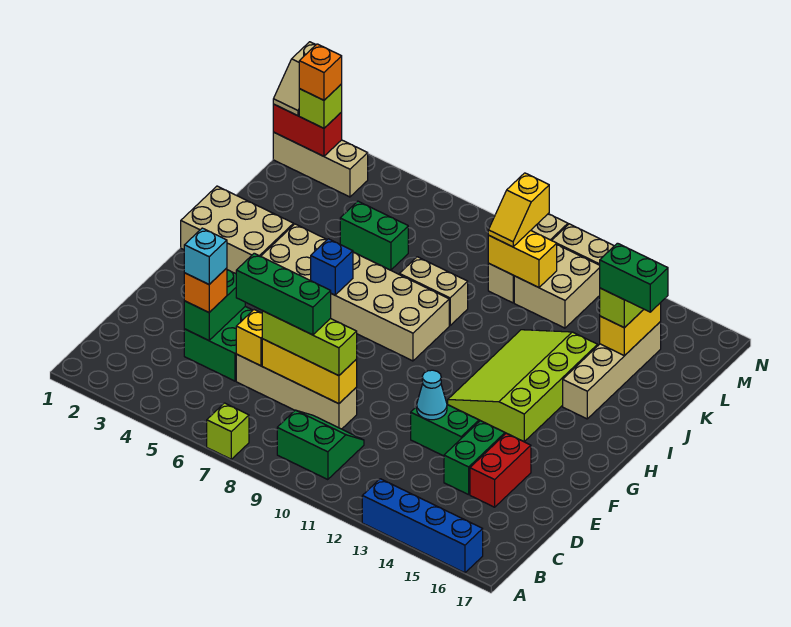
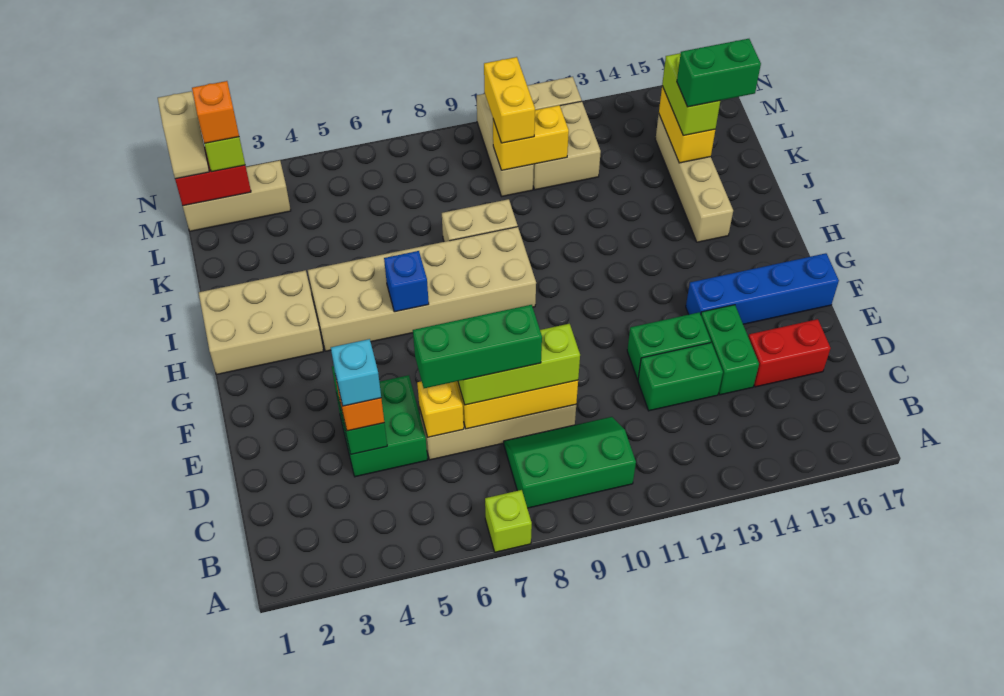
blue brick A13:A16 level 1 -> blue brick F14:F17 level 1
green slope B9:C10 level 1 top B -> green slope B8:C10 level 1 top B
red brick D15:E15 level 1 -> red brick D15:D16 level 1
cyan cone E12 level 2 -> none
lime slope G12:J14 level 1 top 14 -> none
green brick K5:K6 level 1 -> green brick D12:D13 level 1
yellow slope L10:M10 level 3 top M -> yellow brick L10:M10 level 3

